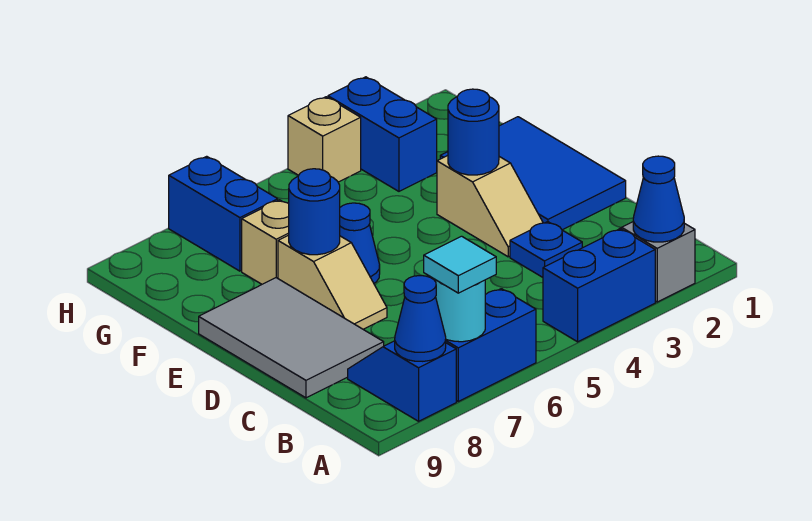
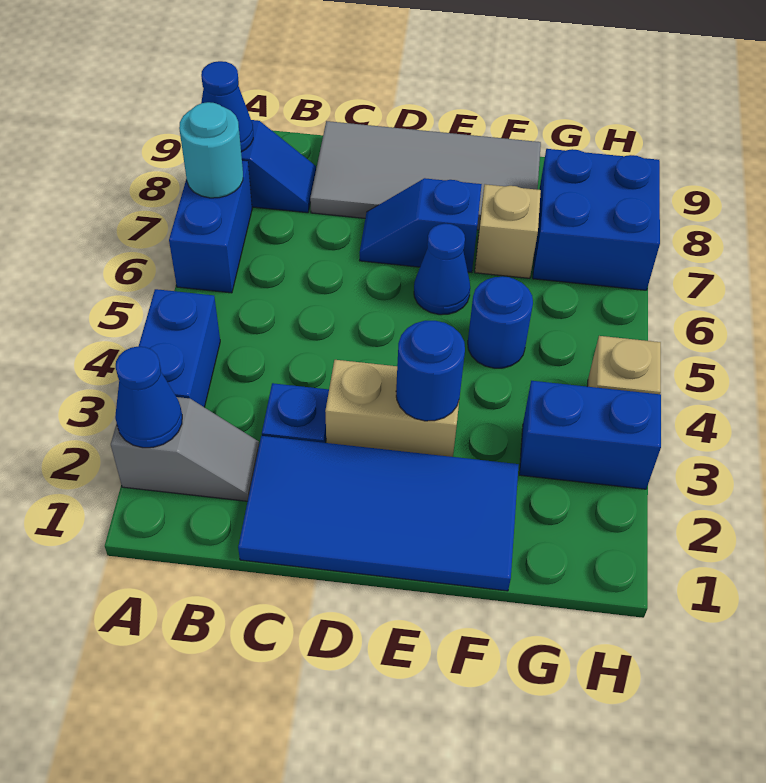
cyan tile A7 level 3 -> none
grey tile C8:E9 level 1 -> grey tile C8:F9 level 1
blue tile D1:F2 level 1 -> blue tile C1:F2 level 1
tan slope D3:E3 level 1 top E -> tan brick D3:E3 level 1
tan slope D7:E7 level 1 top E -> blue slope D7:E7 level 1 top E
blue round brick E7 level 2 -> blue round brick F5 level 1
blue brick G7:H7 level 1 -> blue brick G7:H8 level 1

